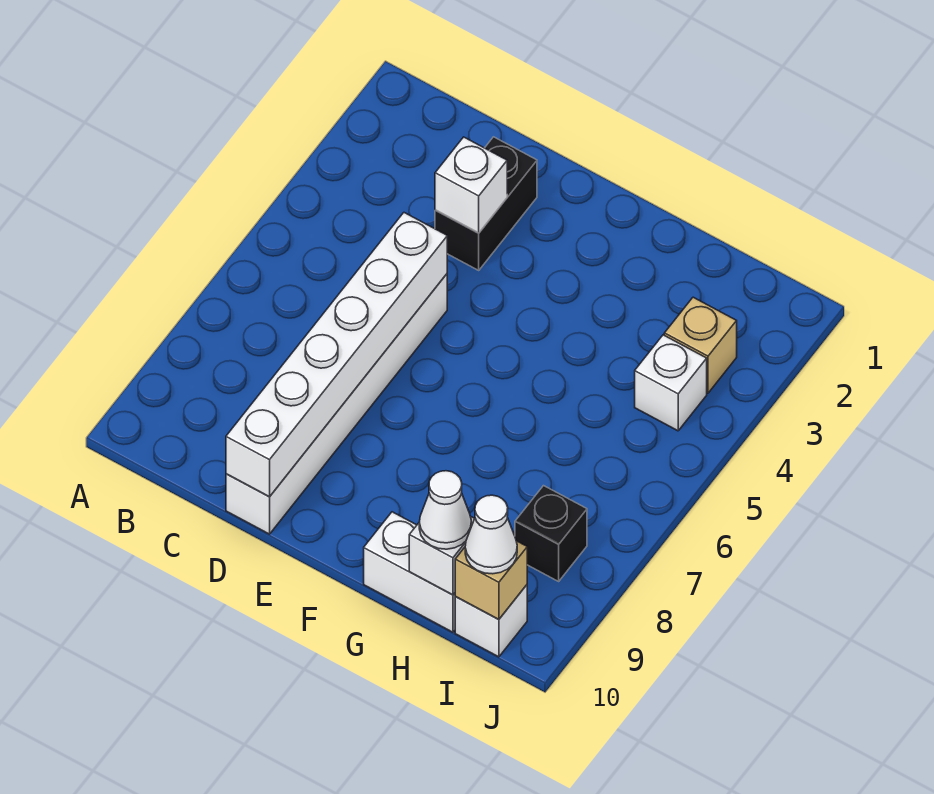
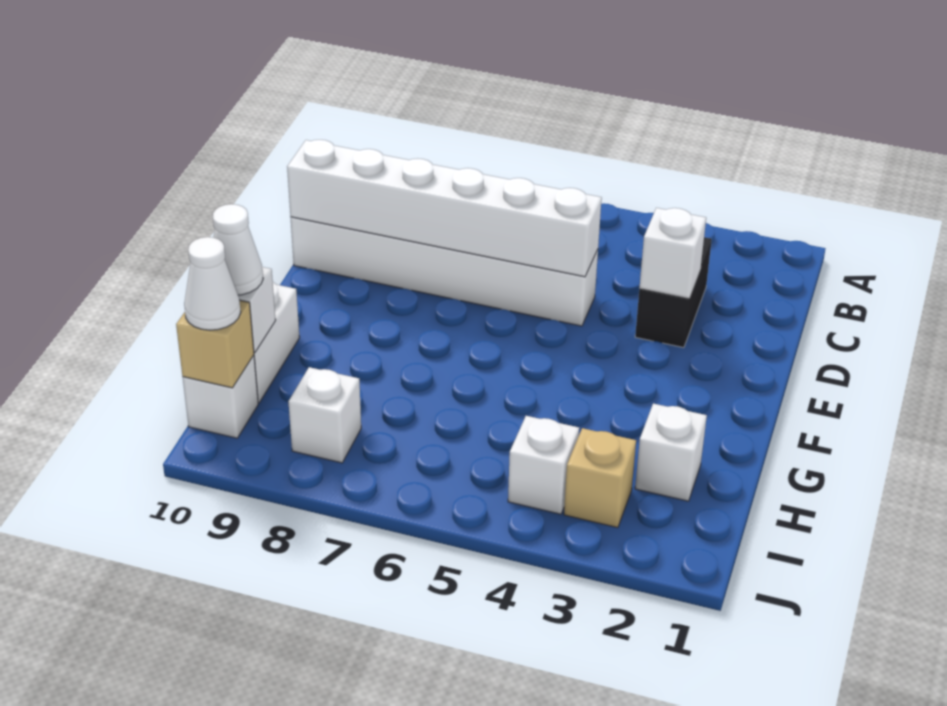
black brick D2:D3 level 1 -> black brick C3:D3 level 1
none -> white brick H2 level 1
black brick I8 level 1 -> white brick I8 level 1

